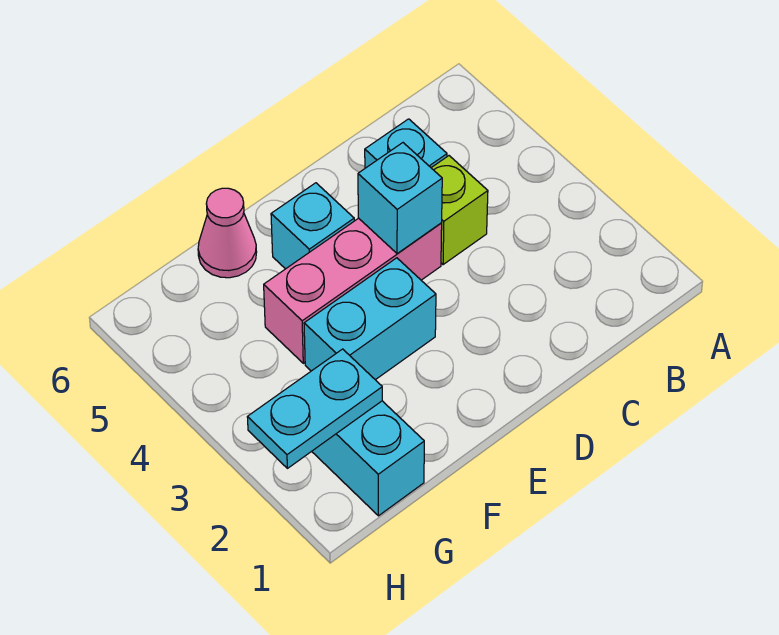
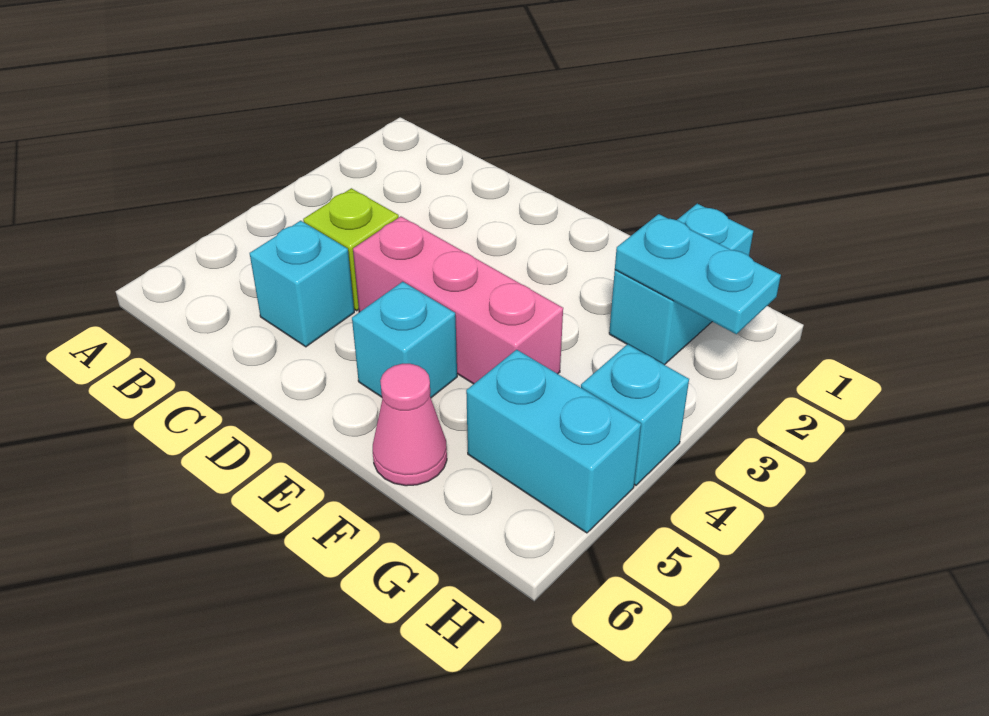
cyan brick D4 level 2 -> cyan brick H4 level 1
cyan brick E3:F3 level 1 -> cyan brick G5:H5 level 1

